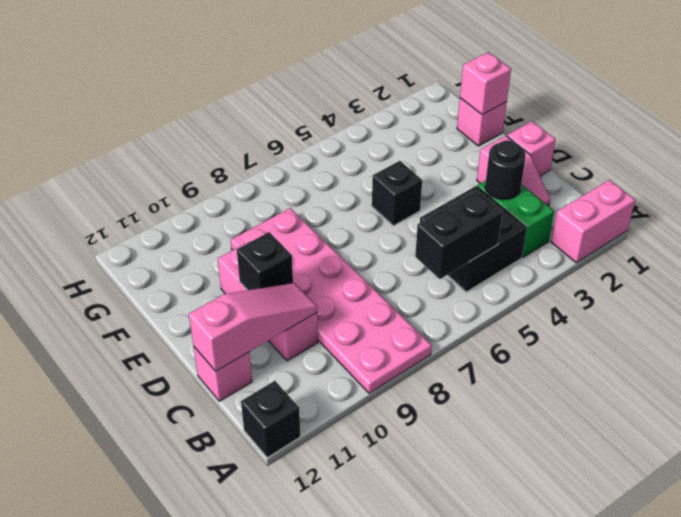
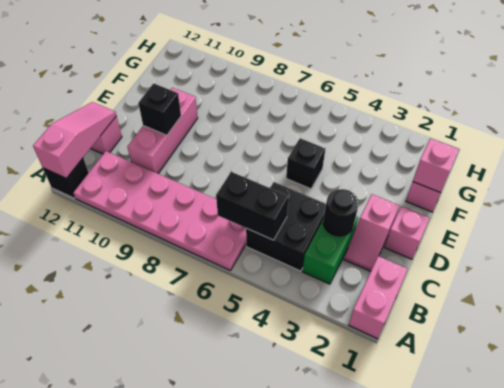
pink brick A1:A2 level 1 -> pink brick A1:B1 level 1
pink plate A8:F9 level 1 -> pink plate A6:B11 level 1
pink slope C10:C12 level 2 top 12 -> pink slope A12:C12 level 2 top A

